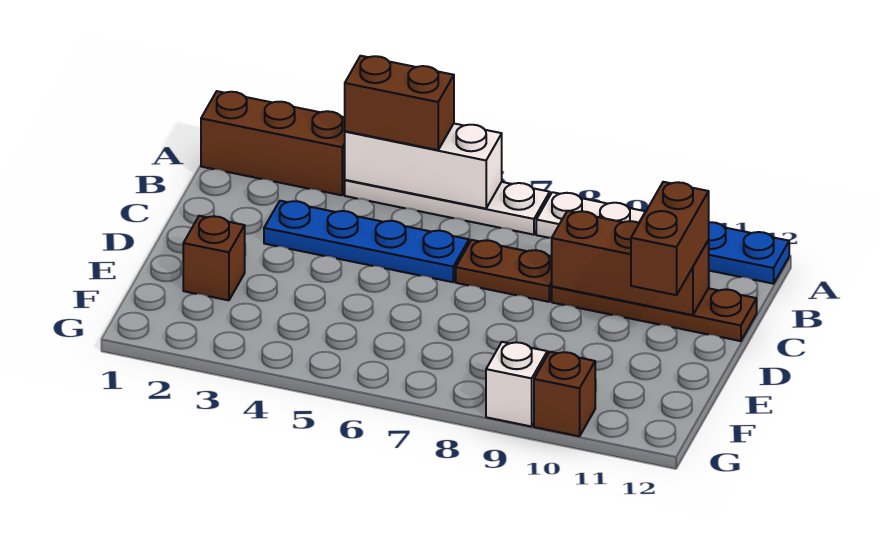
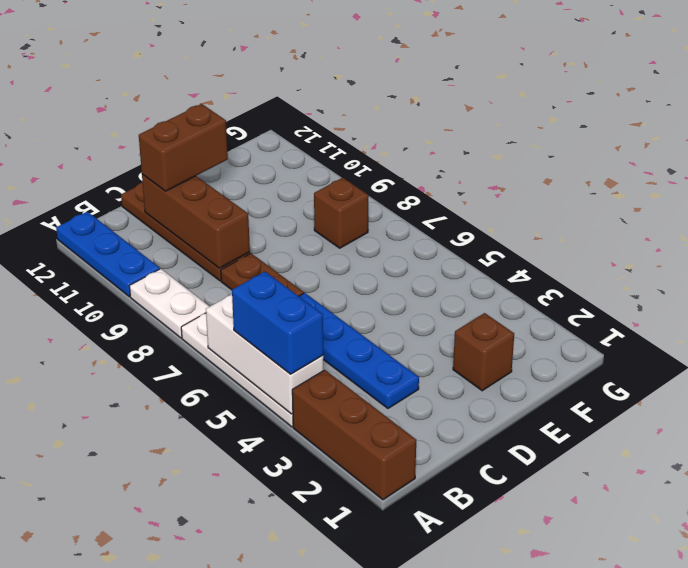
brown brick A4:A5 level 3 -> blue brick A4:A5 level 3
white brick G9 level 1 -> none
brown brick G10 level 1 -> brown brick F8 level 1

